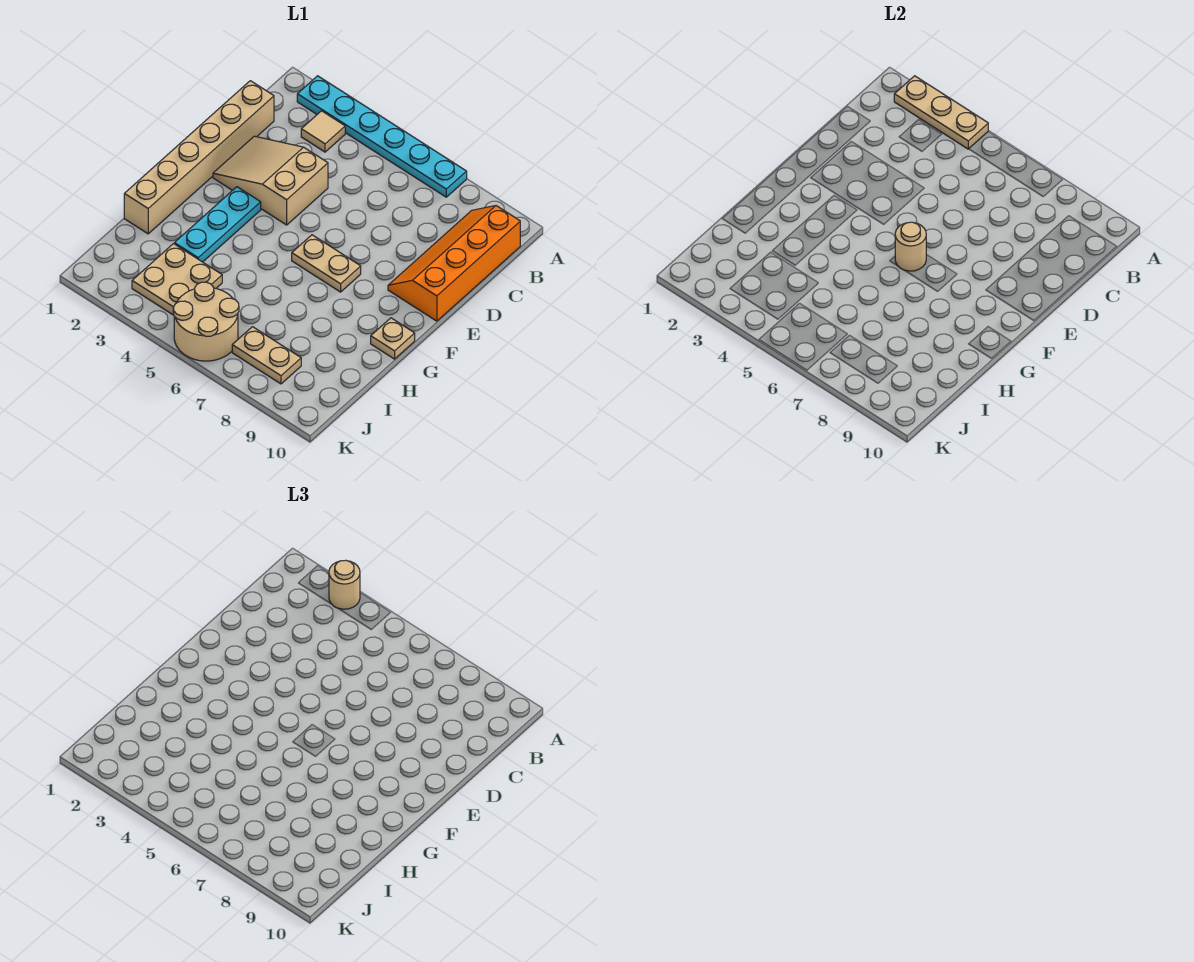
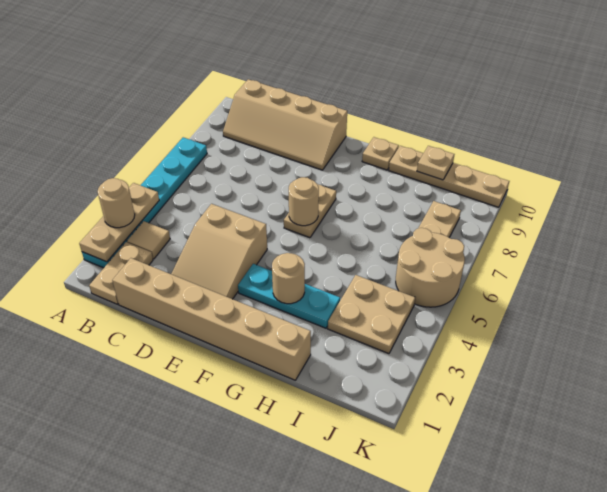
none -> tan plate B1:B2 level 1
orange slope B9:E10 level 1 top 10 -> tan slope B9:E10 level 1 top 10
none -> tan round brick G3 level 2
none -> tan plate H10:K10 level 1
none -> tan plate I10 level 2

